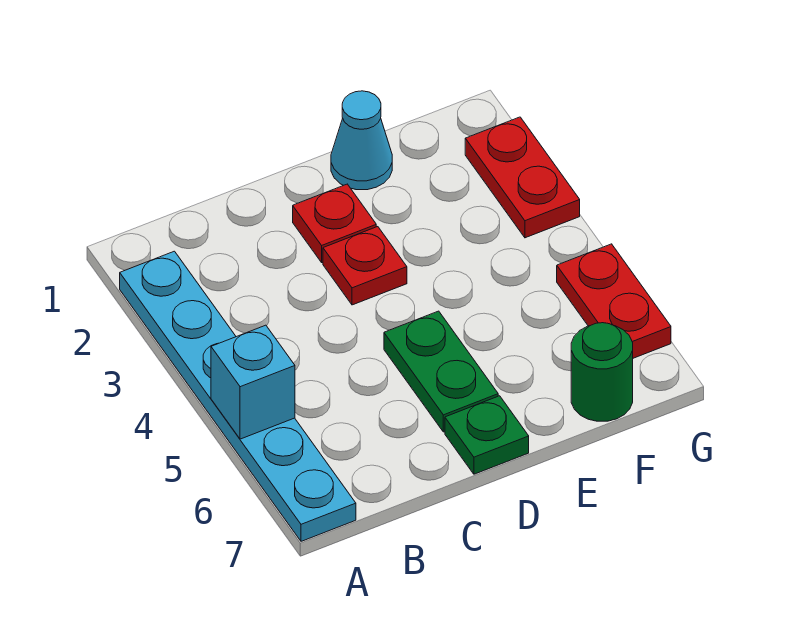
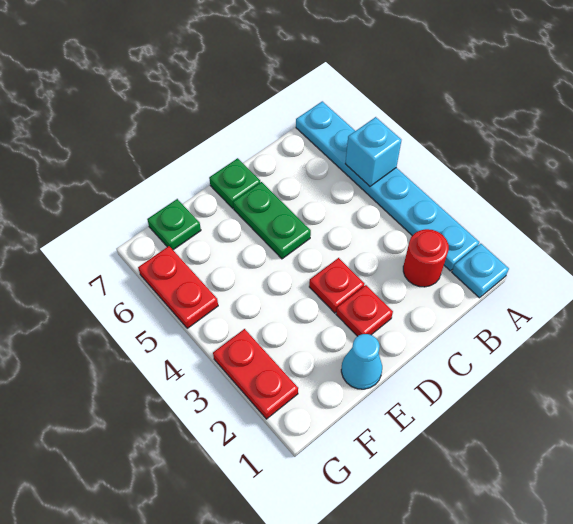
none -> cyan plate A1 level 1
none -> red round brick B2 level 1
green round brick F7 level 1 -> green plate F7 level 1

